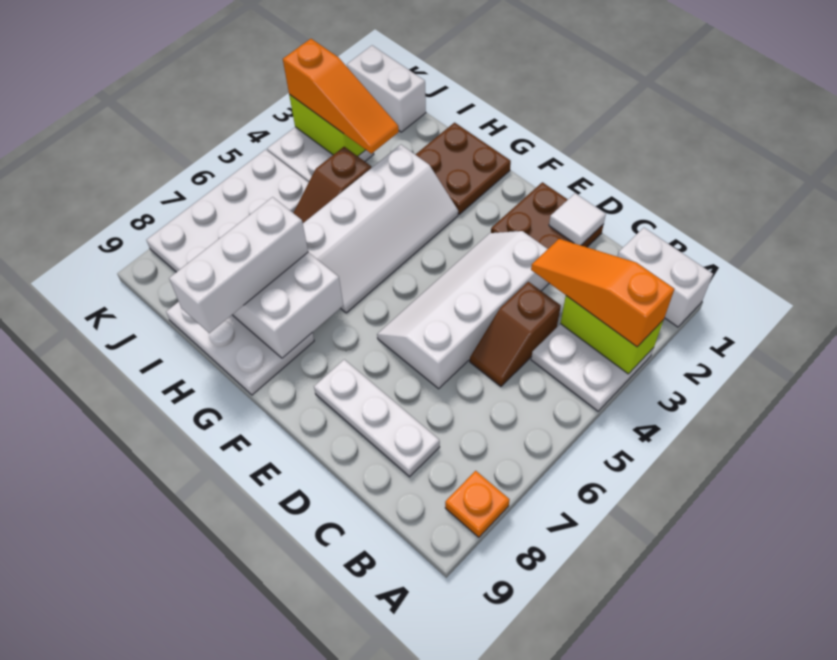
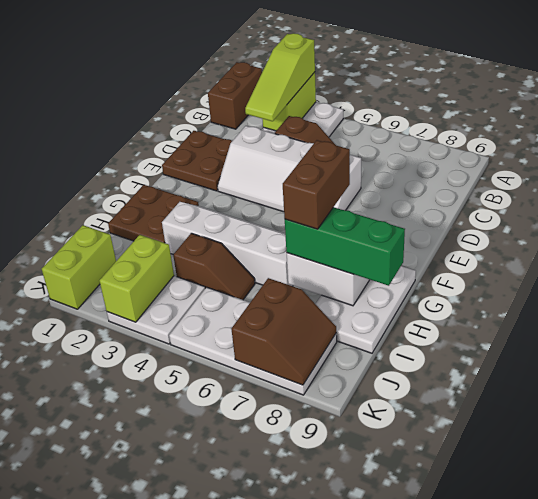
white brick A1:B1 level 1 -> brown brick A1:B1 level 1
orange slope A3:C3 level 3 top A -> lime slope A3:C3 level 3 top A
orange plate A8 level 1 -> none
white plate C8:E8 level 1 -> none
white tile D1 level 2 -> none
none -> brown brick G7:H7 level 4
white brick H7:H9 level 3 -> green brick H7:H9 level 3
orange slope I3:K3 level 3 top K -> none
white brick J1:K1 level 1 -> lime brick J1:K1 level 1
none -> brown slope J7:K8 level 2 top 7

